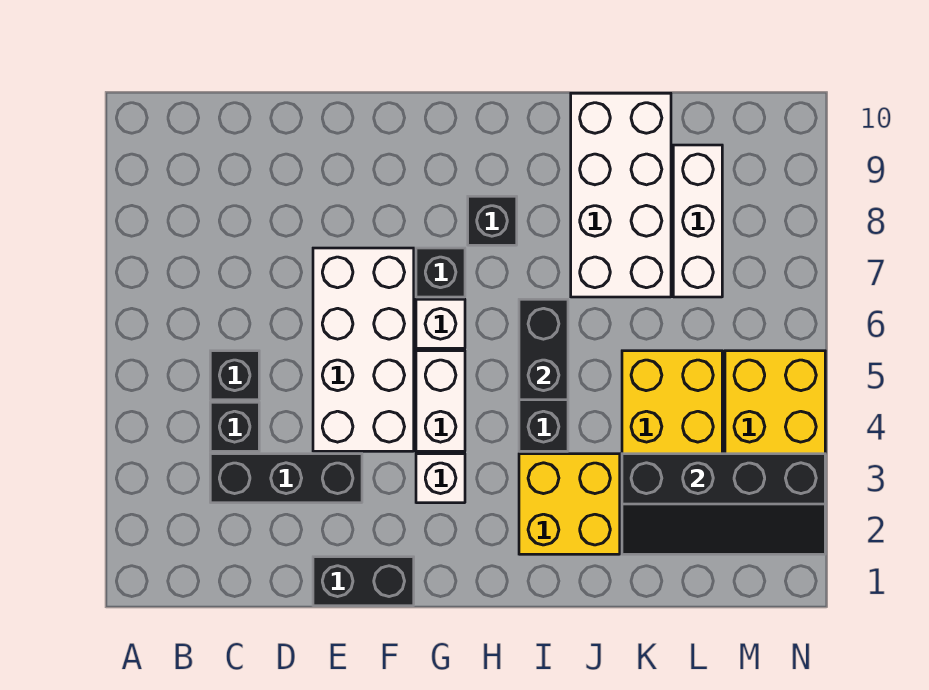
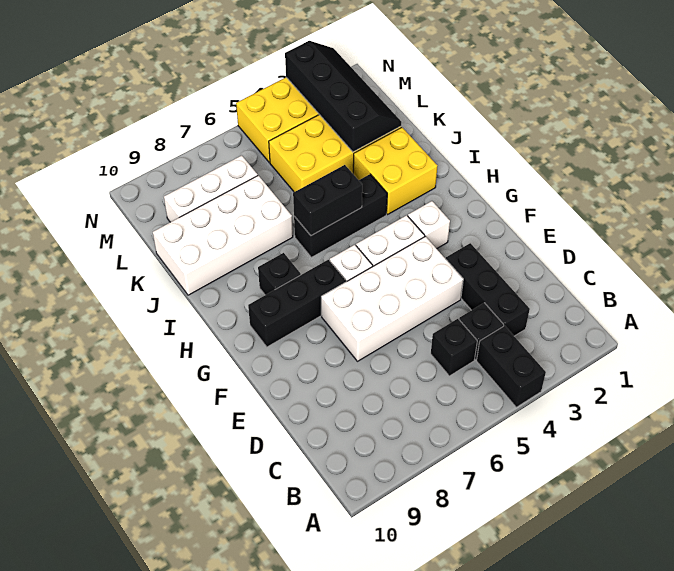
black brick E1:F1 level 1 -> black brick A4:B4 level 1
black brick G7 level 1 -> black brick G7:G9 level 1

